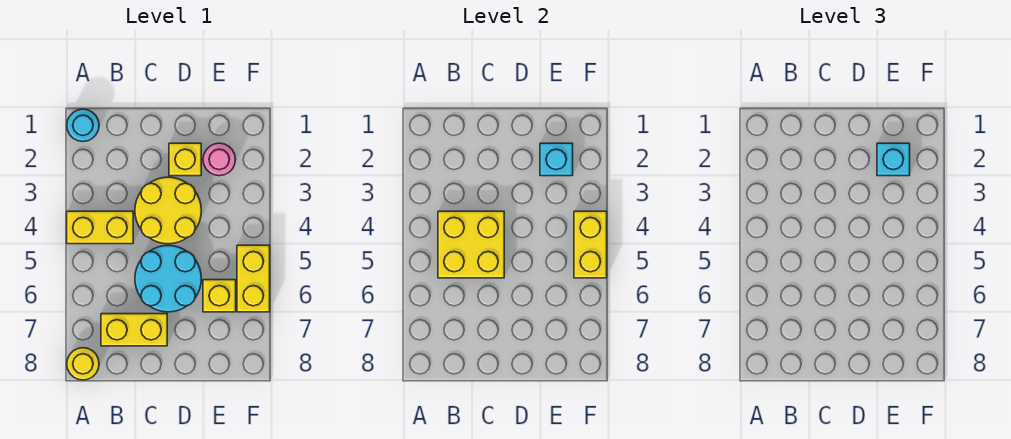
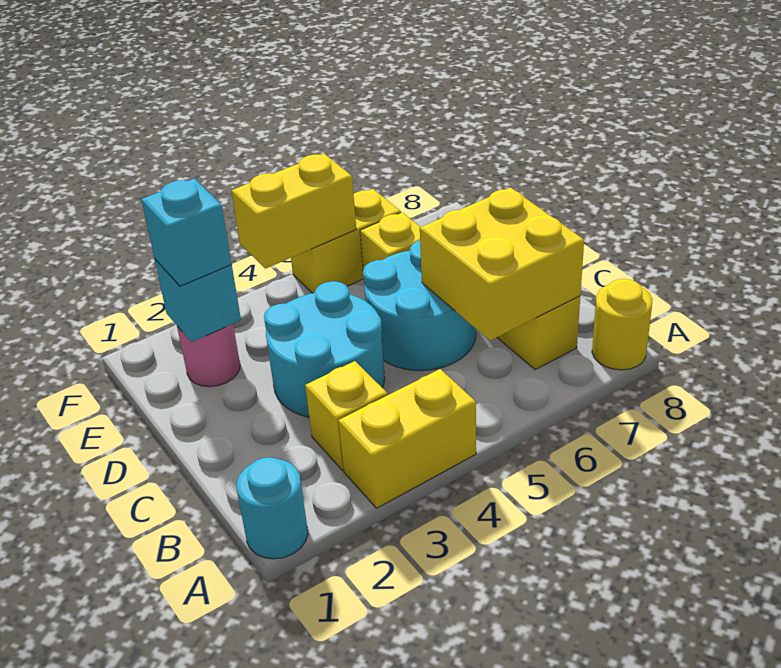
yellow brick A4:B4 level 1 -> yellow brick A3:A4 level 1
yellow brick B4:C5 level 2 -> yellow brick B6:C7 level 2
yellow round brick C3:D4 level 1 -> cyan round brick C3:D4 level 1
yellow brick D2 level 1 -> yellow brick B3 level 1

